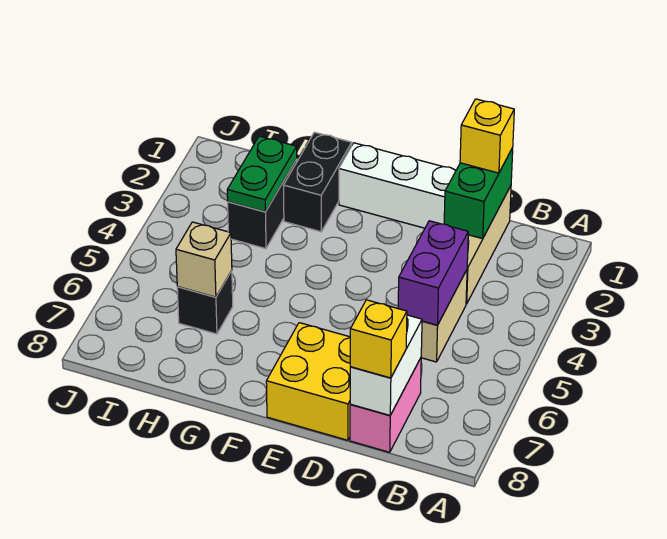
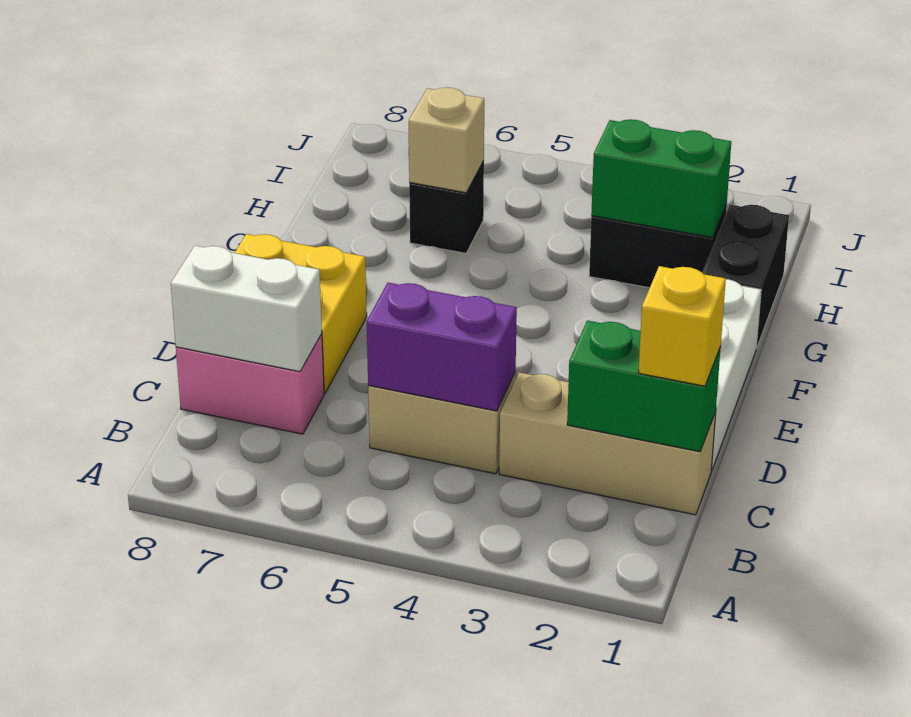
yellow brick C8 level 3 -> none
black brick G1:G2 level 1 -> black brick G1:H1 level 1
green plate H2:H3 level 2 -> green brick H2:H3 level 2

